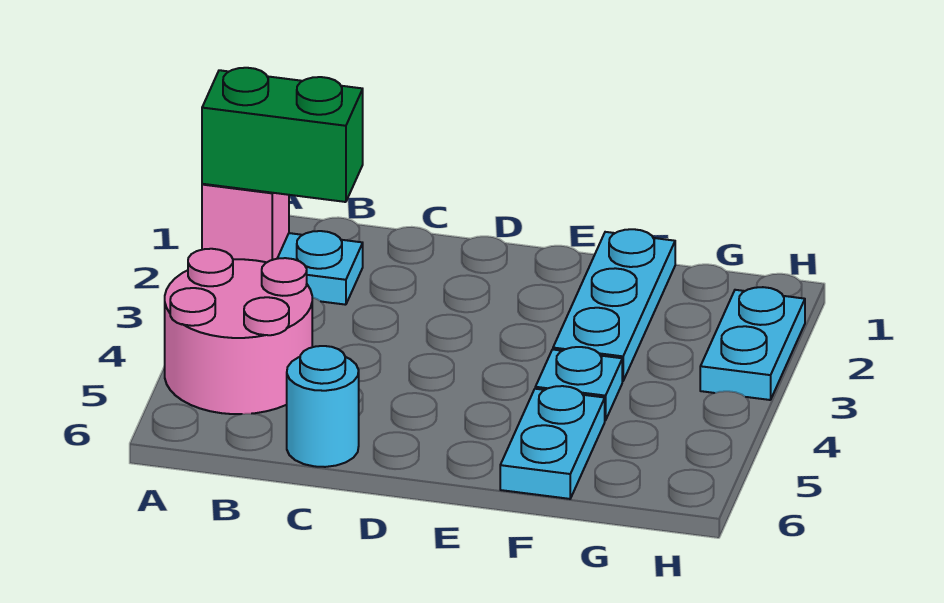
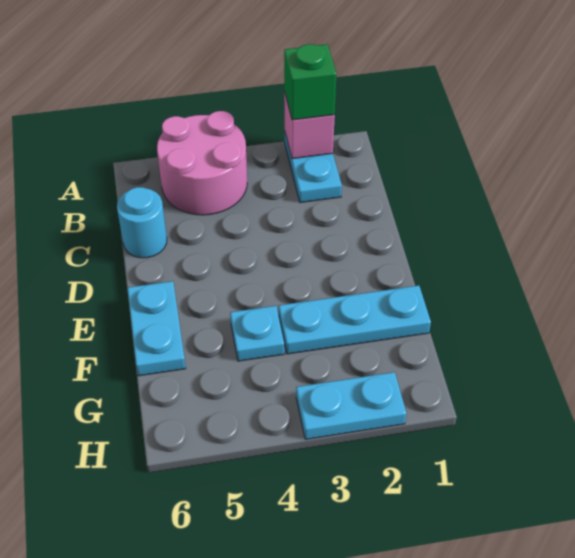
green brick A2:B2 level 3 -> green brick A2 level 3
cyan plate F5:F6 level 1 -> cyan plate E6:F6 level 1

